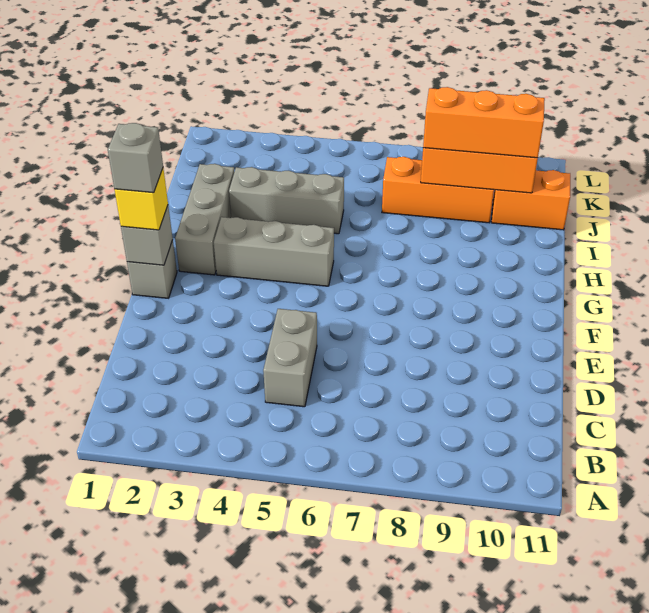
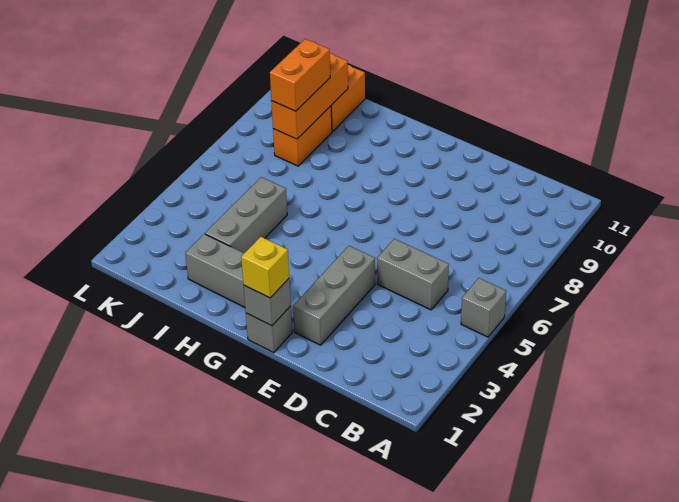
grey brick F1 level 4 -> grey brick A5 level 1
grey brick G3:G5 level 1 -> grey brick E2:E4 level 1
orange brick J7:J9 level 1 -> orange brick J8:J9 level 1
orange brick J8:J10 level 3 -> orange brick J8:J9 level 3

